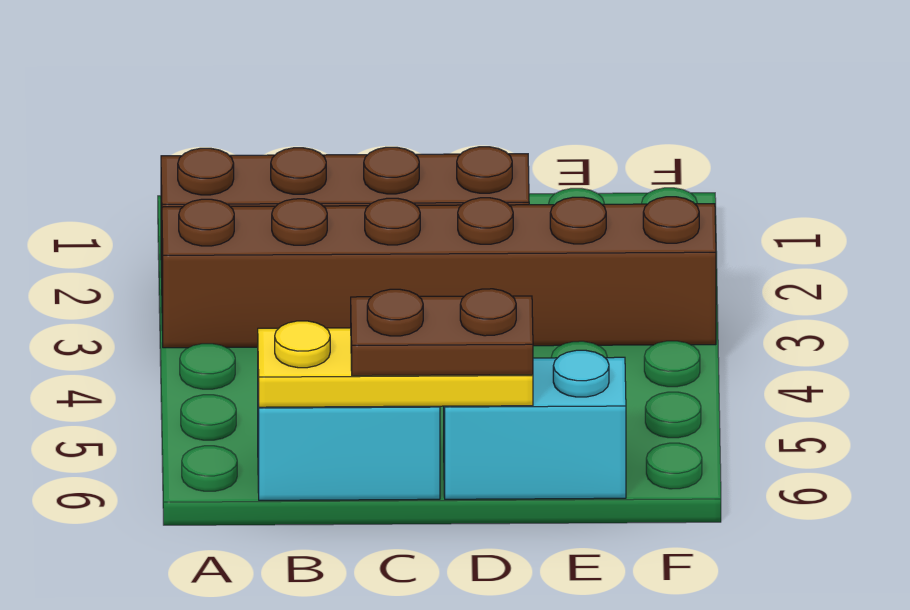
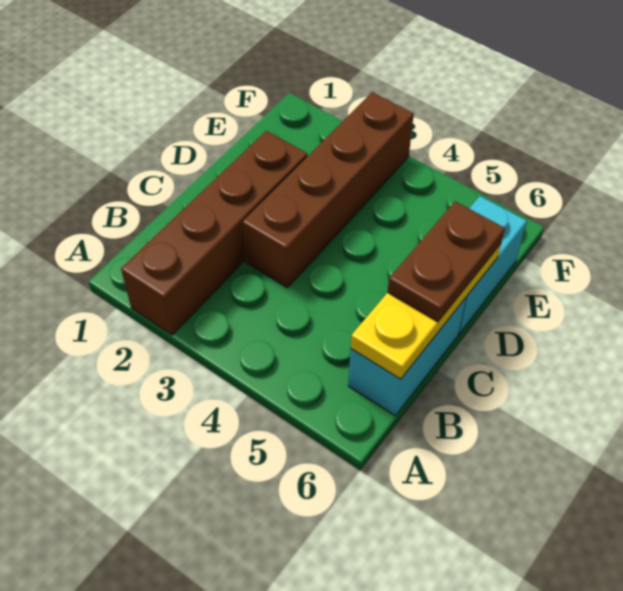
brown brick A3:F3 level 1 -> brown brick C3:F3 level 1

